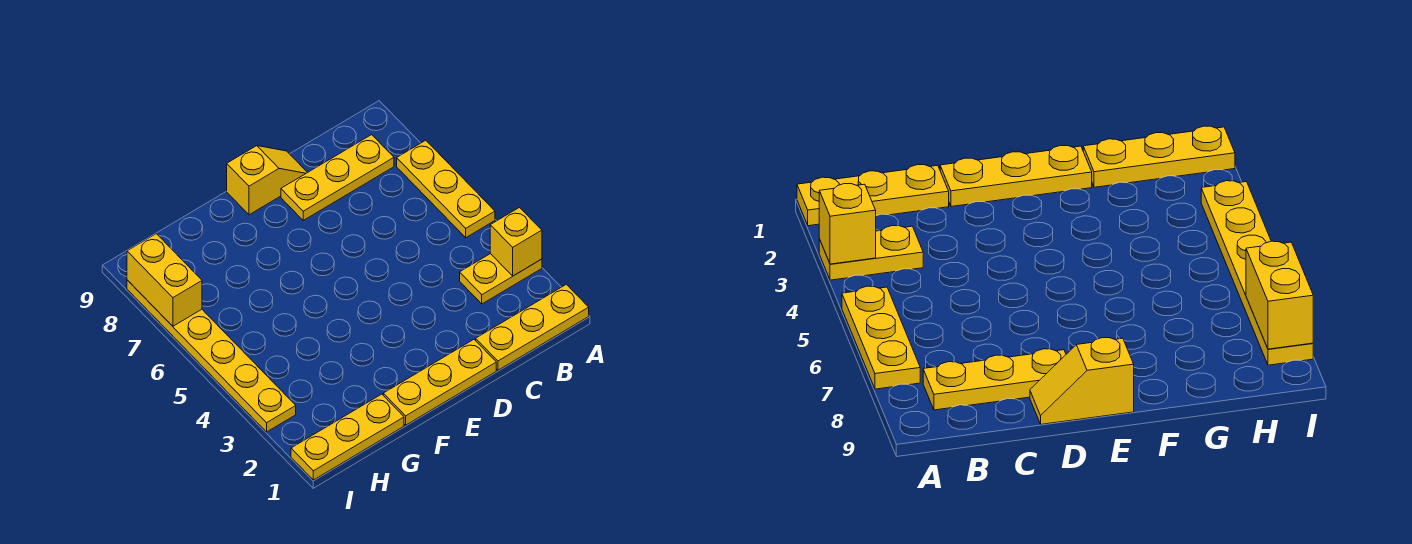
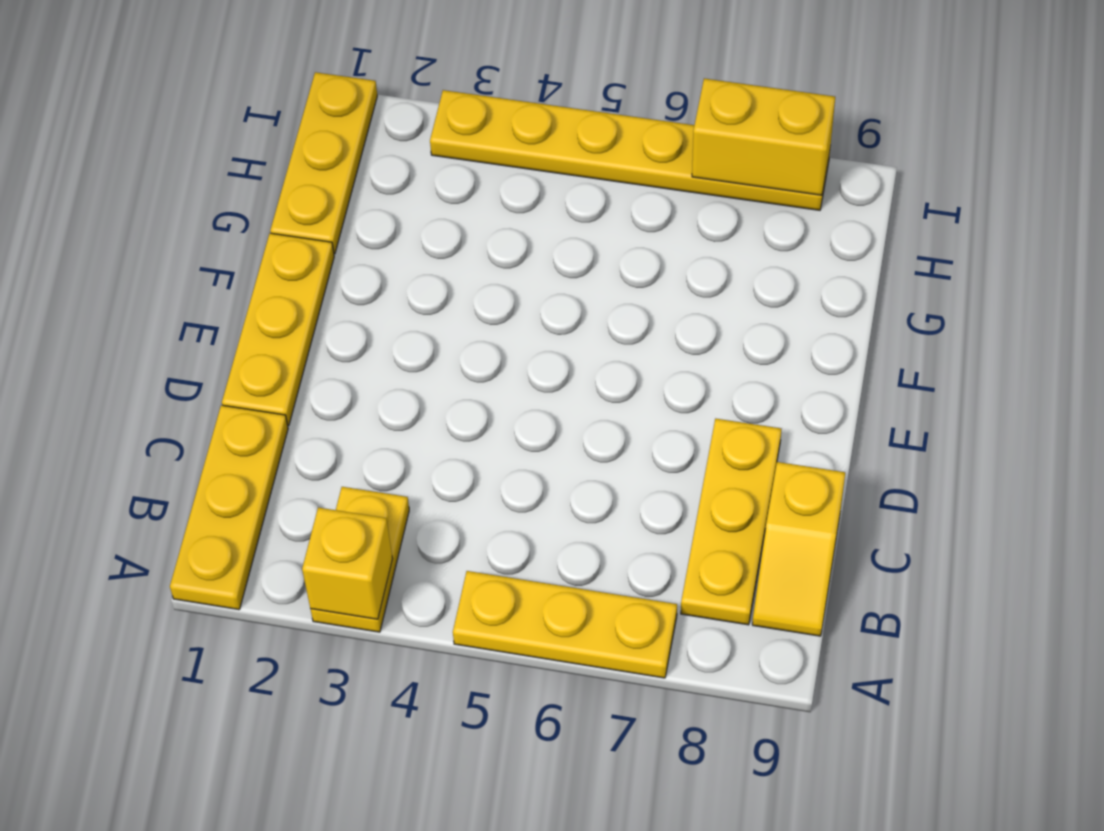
yellow slope D9:E9 level 1 top E -> yellow slope B9:C9 level 1 top C

